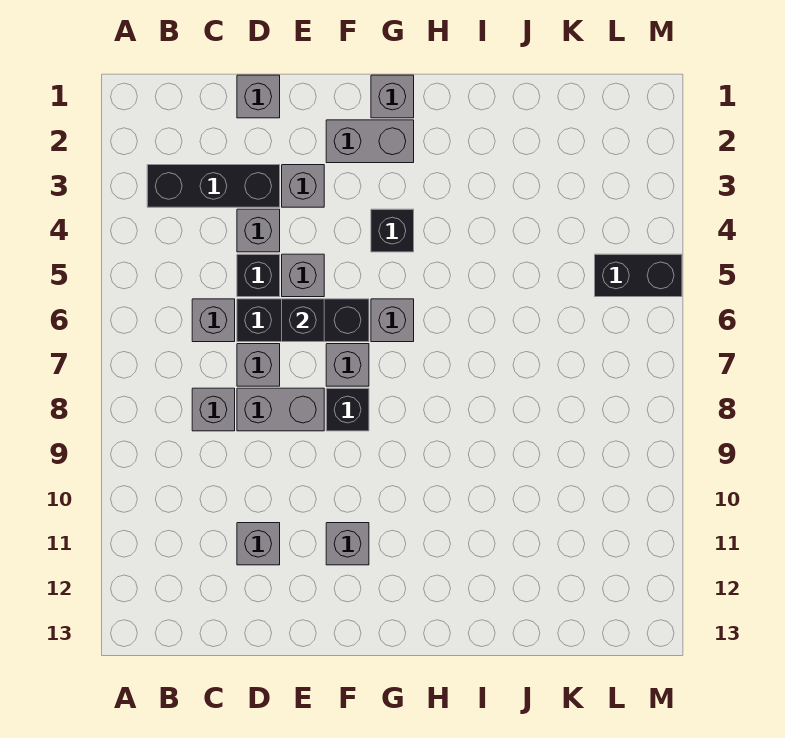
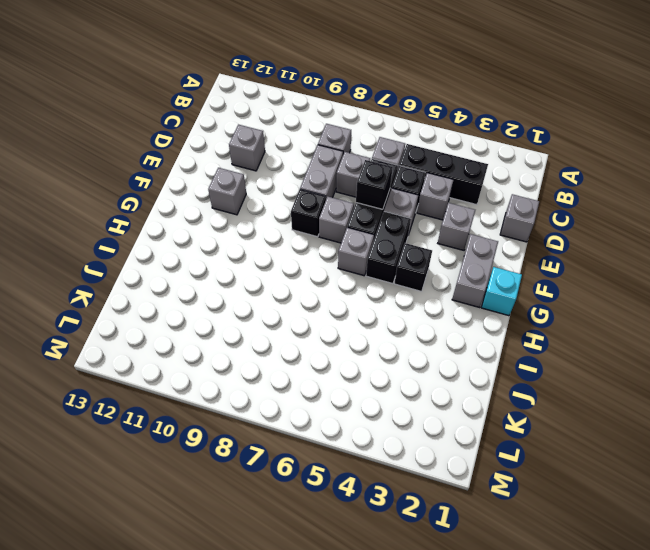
black brick B3:D3 level 1 -> black brick C3:C5 level 1
grey brick G1 level 1 -> cyan brick G1 level 1
black brick L5:M5 level 1 -> black brick F5:G5 level 1

